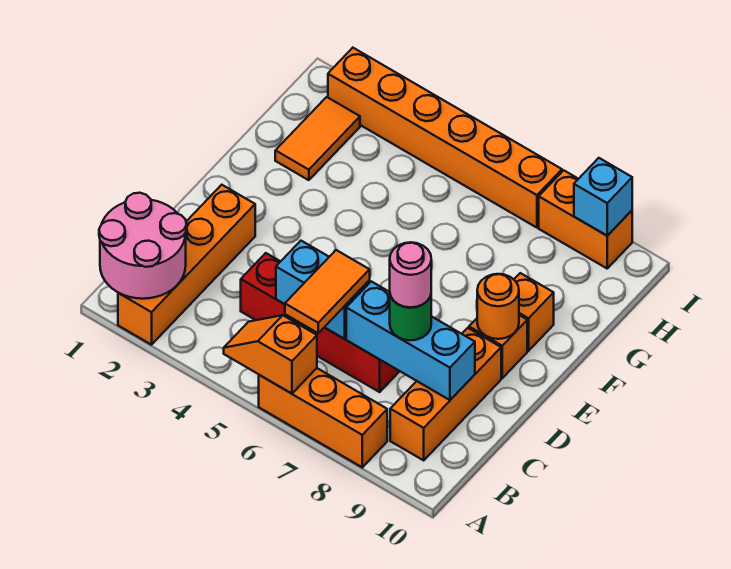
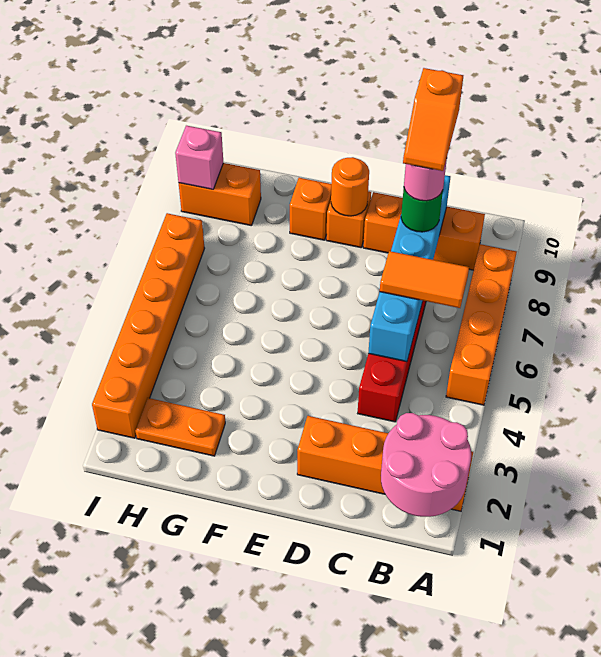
orange slope A5:A6 level 2 top 6 -> orange slope C8:C9 level 5 top 9
orange brick A6:A8 level 1 -> orange brick A5:A8 level 1
orange tile G2:H2 level 1 -> orange plate G2:H2 level 1
orange brick I8:I9 level 1 -> orange brick H9:I9 level 1
cyan brick I9 level 2 -> pink brick I9 level 2

